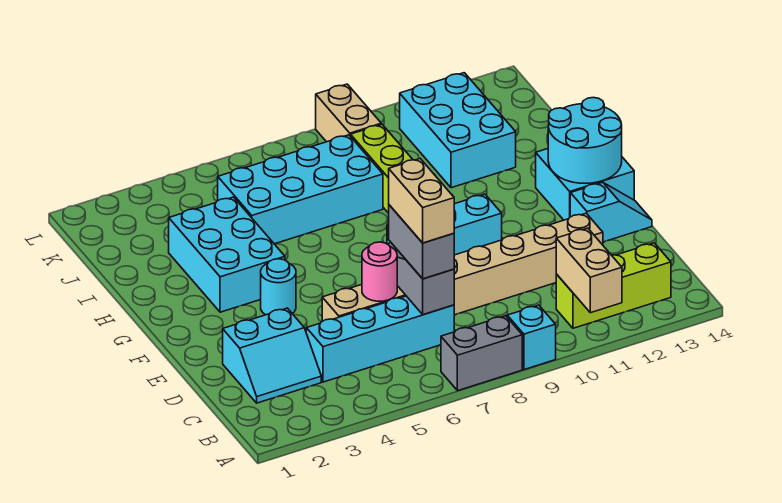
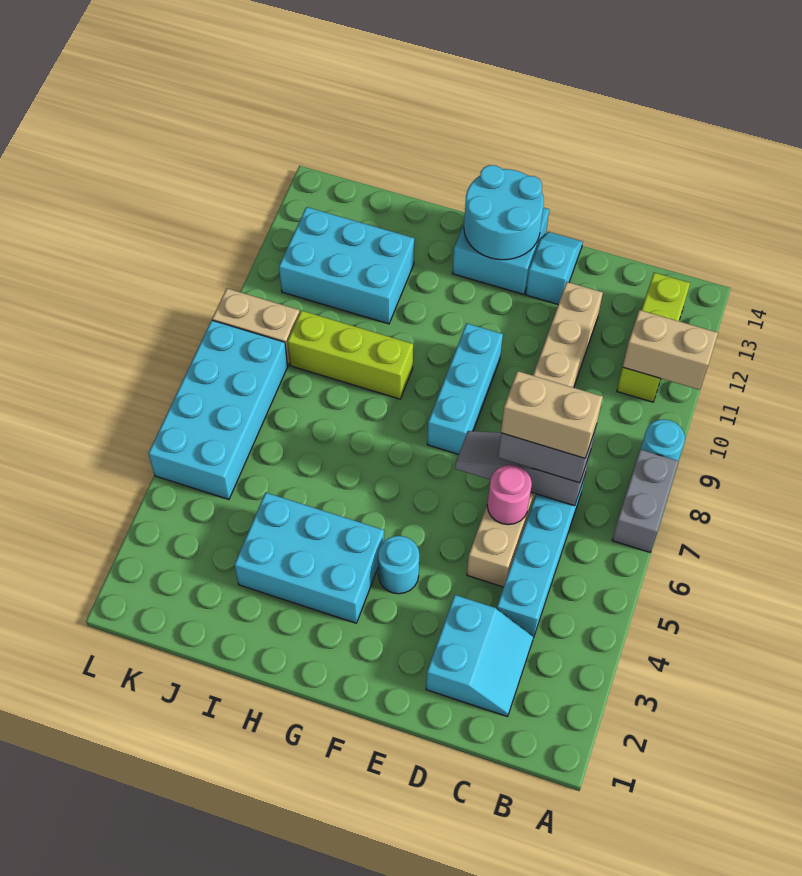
cyan brick A9 level 1 -> cyan round brick A9 level 1
cyan brick I5:J8 level 1 -> cyan brick K5:L8 level 1

